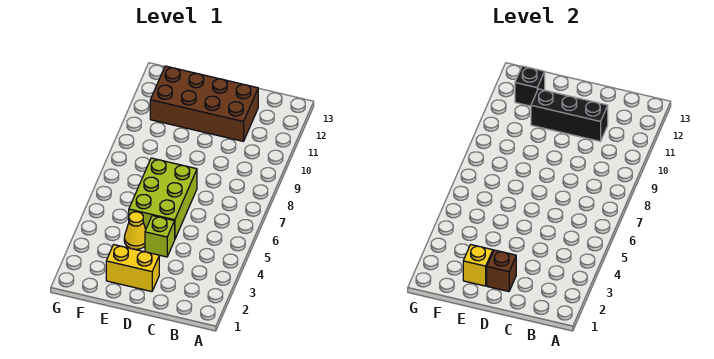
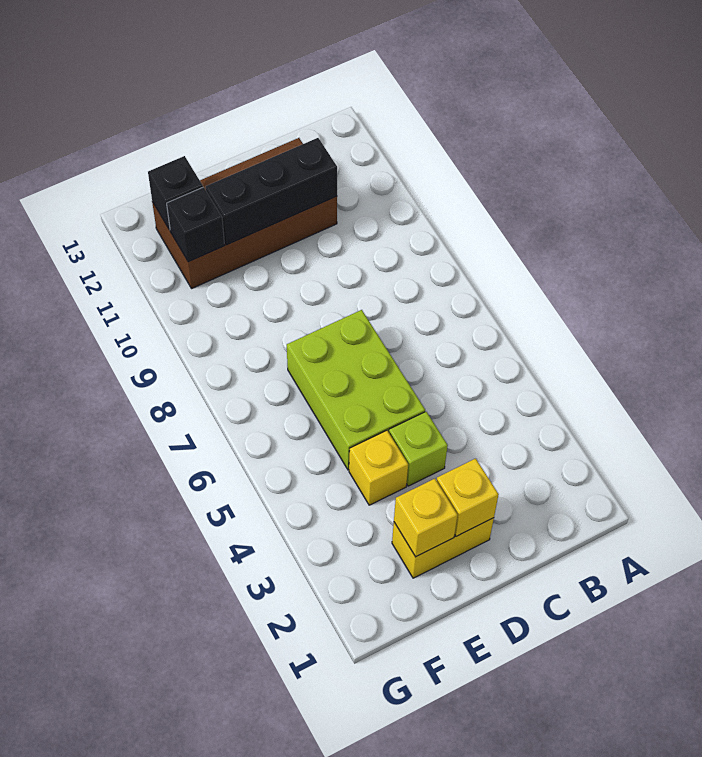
brown brick D2 level 2 -> yellow brick D2 level 2
yellow cone E4 level 1 -> yellow brick E4 level 1
none -> black brick F11 level 2

